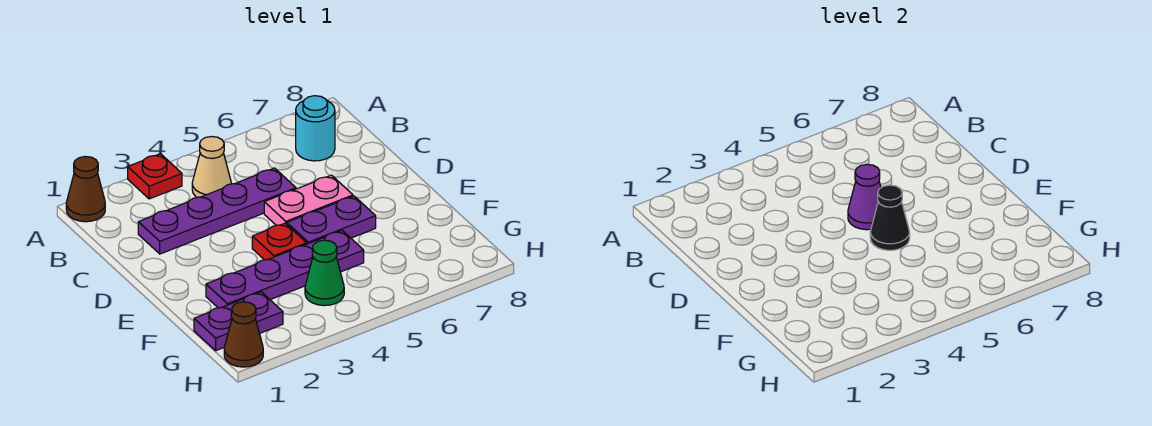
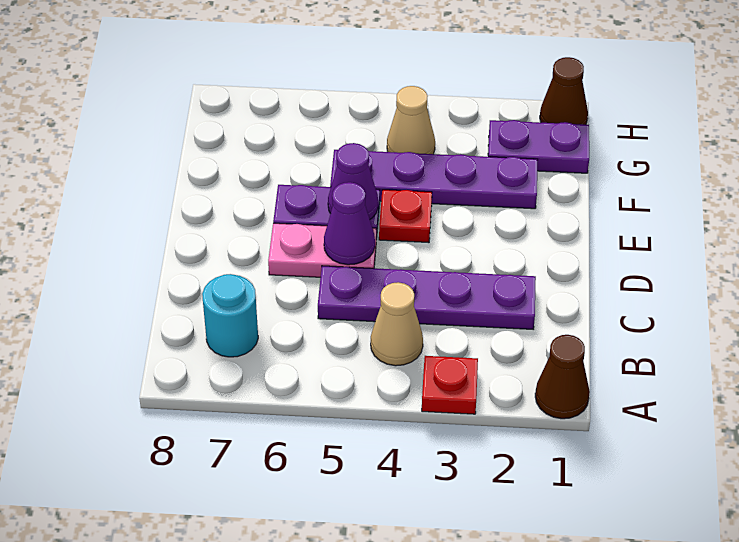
black cone E5 level 2 -> purple cone E5 level 2
green cone G4 level 1 -> tan cone G4 level 1

